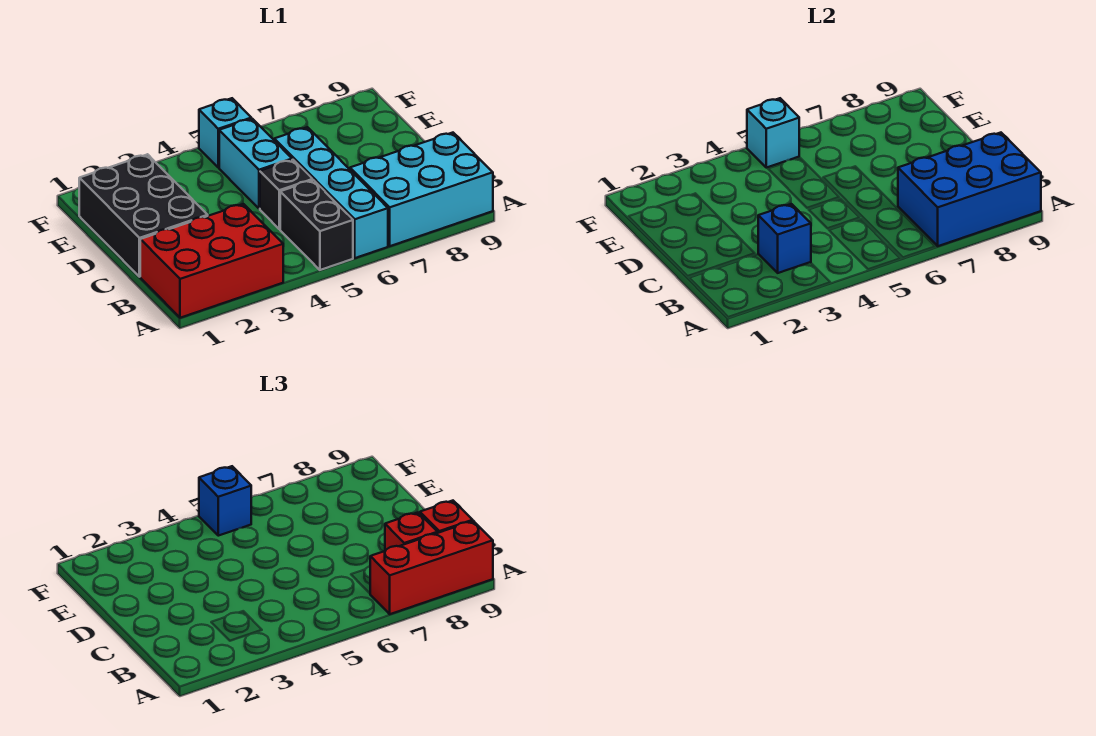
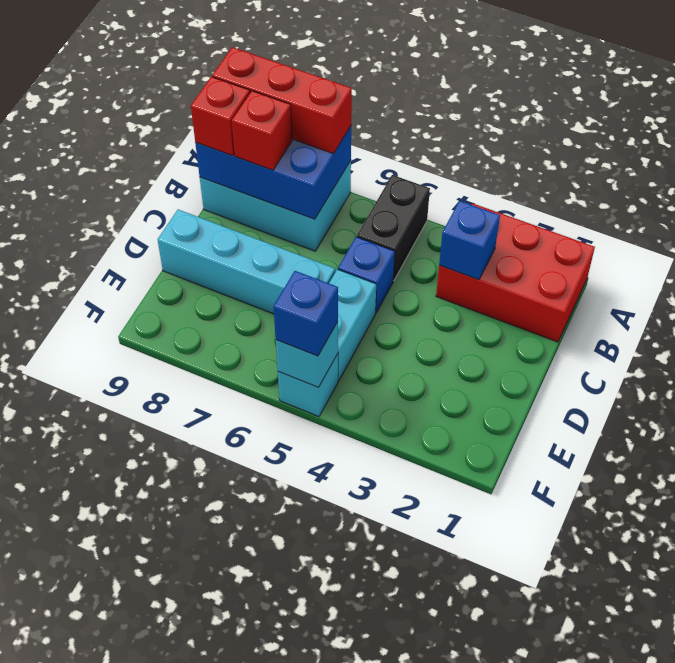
cyan brick A6:D6 level 1 -> cyan brick D6:D9 level 1
black brick C1:E2 level 1 -> none
black brick C5 level 1 -> blue brick C5 level 1

